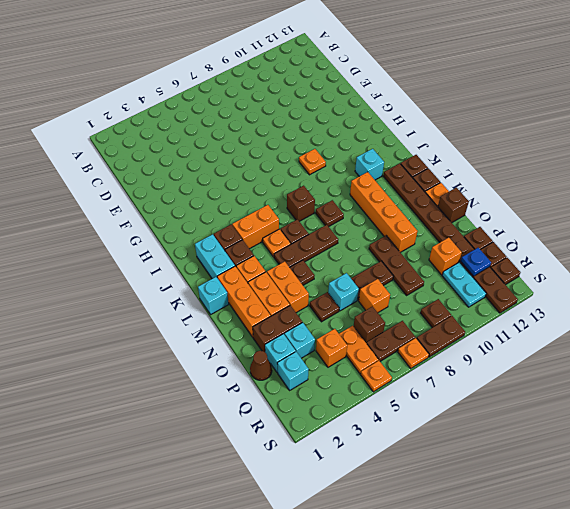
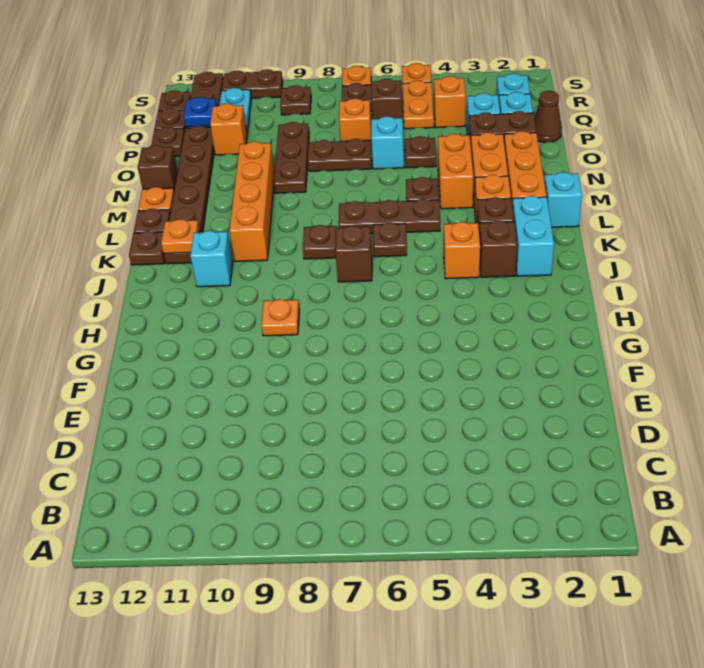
orange brick J4:J5 level 1 -> orange brick J4 level 1
orange plate K5 level 1 -> orange plate K12 level 2
brown plate S8:S9 level 1 -> brown plate S10:S11 level 1

